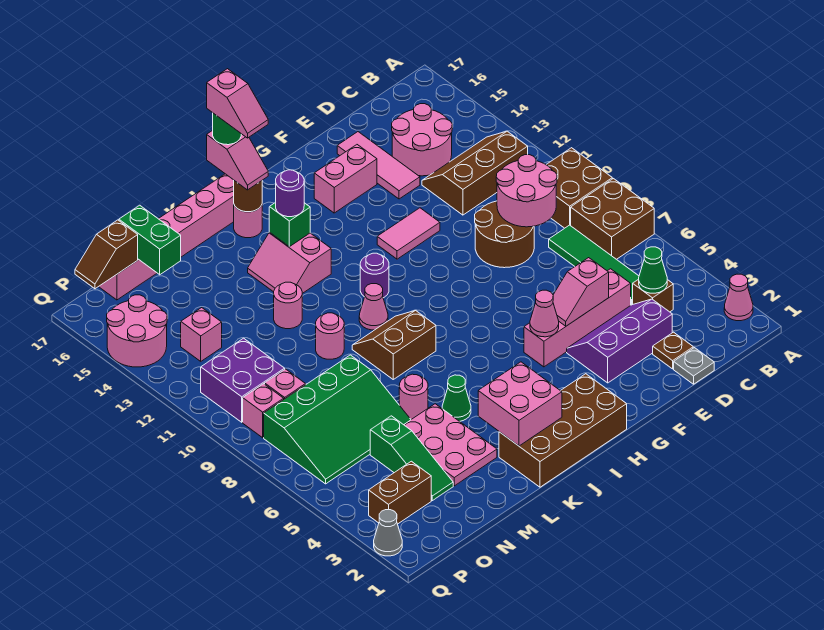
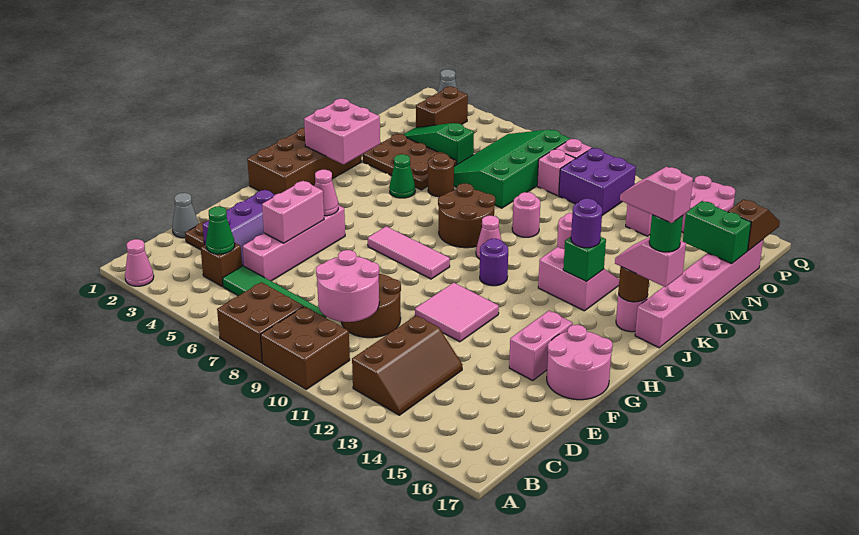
pink round brick C14:D15 level 1 -> pink round brick F16:G17 level 1
grey plate D1 level 1 -> grey cone D1 level 1
pink slope E5:F5 level 2 top E -> pink brick E5:F5 level 2
pink tile E14:E16 level 1 -> pink tile H7:H9 level 1
pink tile F12:G12 level 1 -> pink tile F11:G12 level 1
brown slope J8:K9 level 1 top 8 -> brown round brick J8:K9 level 1
pink plate L3:M5 level 1 -> brown plate L3:M5 level 1
pink round brick L6 level 1 -> brown round brick L6 level 1

